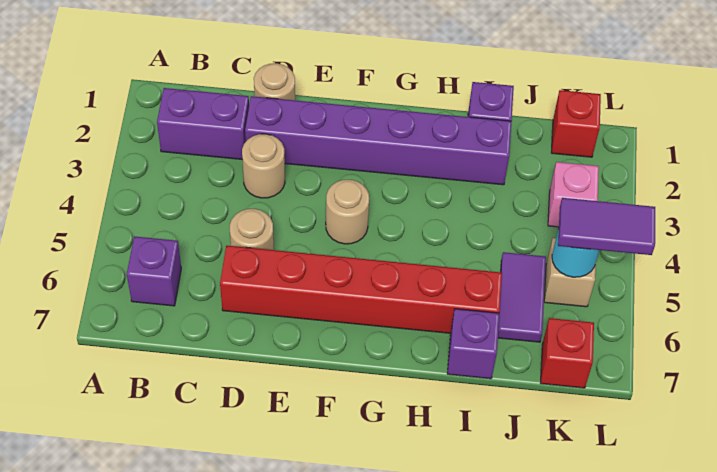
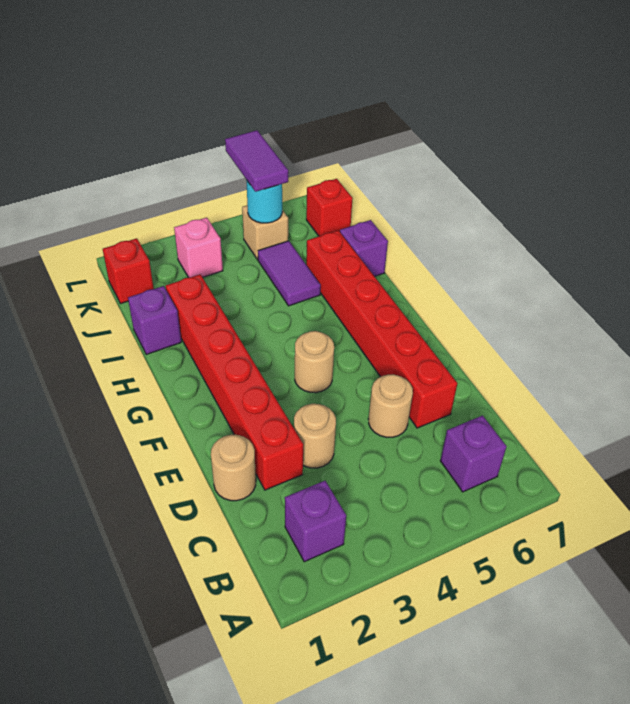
purple brick B2:C2 level 1 -> purple brick B2 level 1
purple brick D2:I2 level 1 -> red brick D2:I2 level 1
purple tile J5:J6 level 1 -> purple tile I5:J5 level 1

